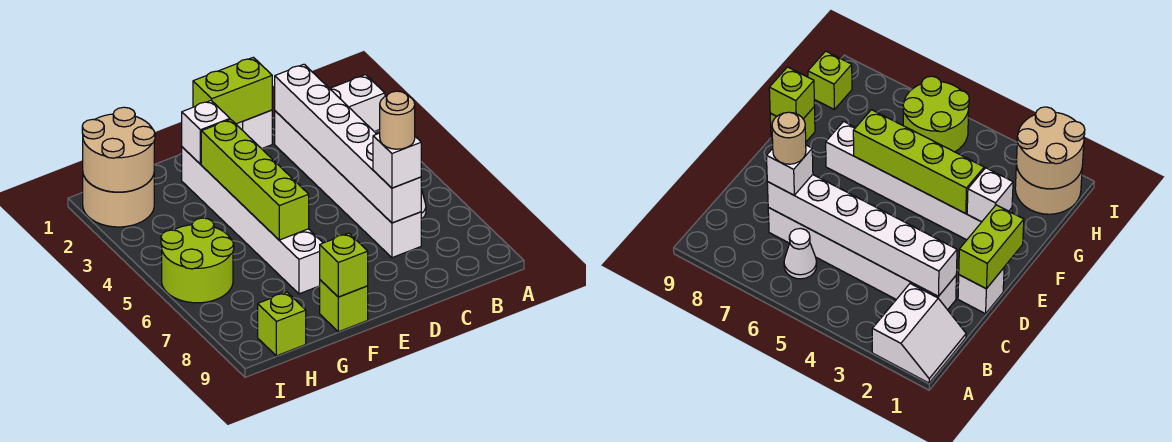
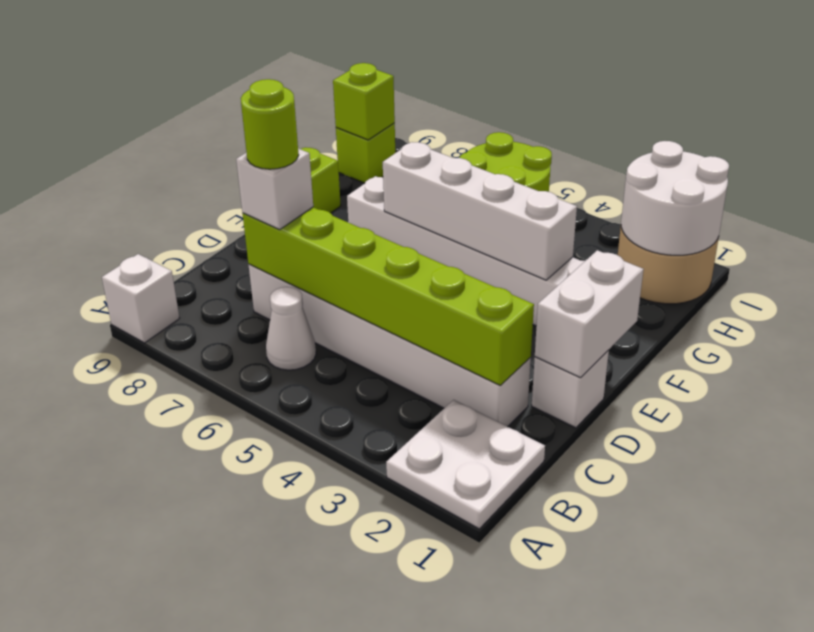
white slope A1:B2 level 1 top 2 -> white plate A1:B2 level 1
white brick C2:C7 level 2 -> lime brick C2:C7 level 2
tan round brick C7 level 4 -> lime round brick C7 level 4
lime brick D1:E1 level 2 -> white brick D1:E1 level 2
white brick F2 level 2 -> white brick A9 level 1
lime brick F3:F6 level 2 -> white brick F3:F6 level 2
lime brick F9 level 2 -> lime brick H9 level 2
tan round brick H1:I2 level 2 -> white round brick H1:I2 level 2

